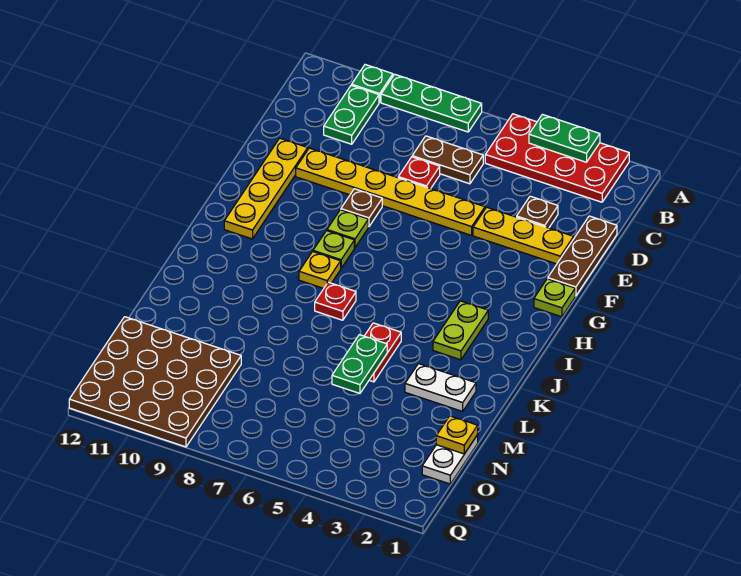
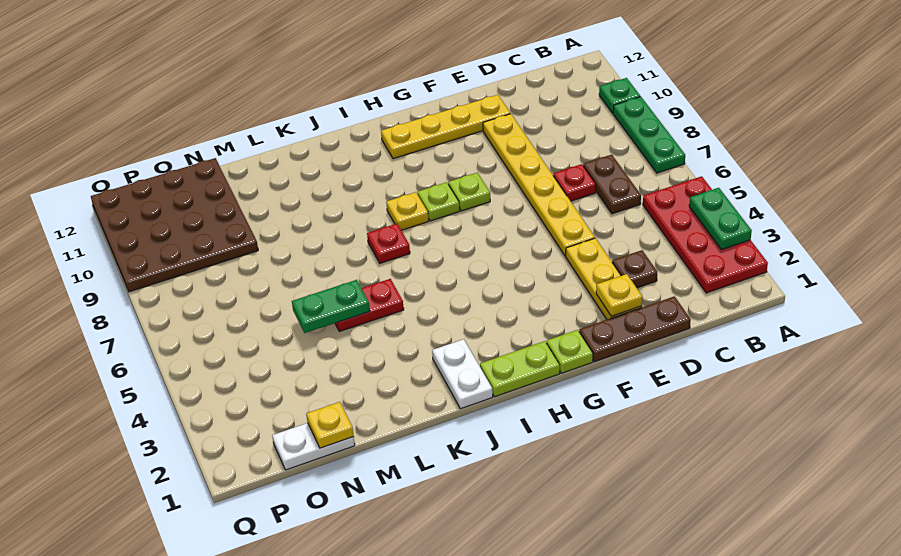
green plate B10:C10 level 1 -> none
none -> yellow plate E2 level 2
brown plate F8 level 1 -> none
lime plate I3:J3 level 1 -> lime plate H1:I1 level 1
white plate L2:L3 level 1 -> white plate J1:J2 level 1

